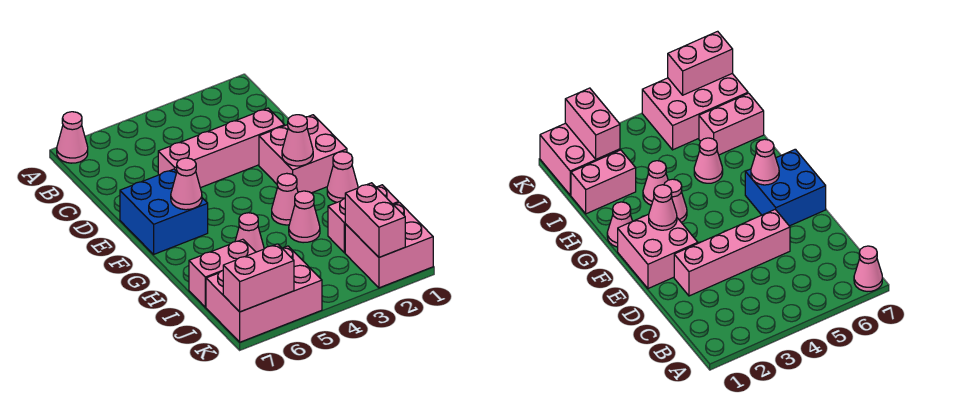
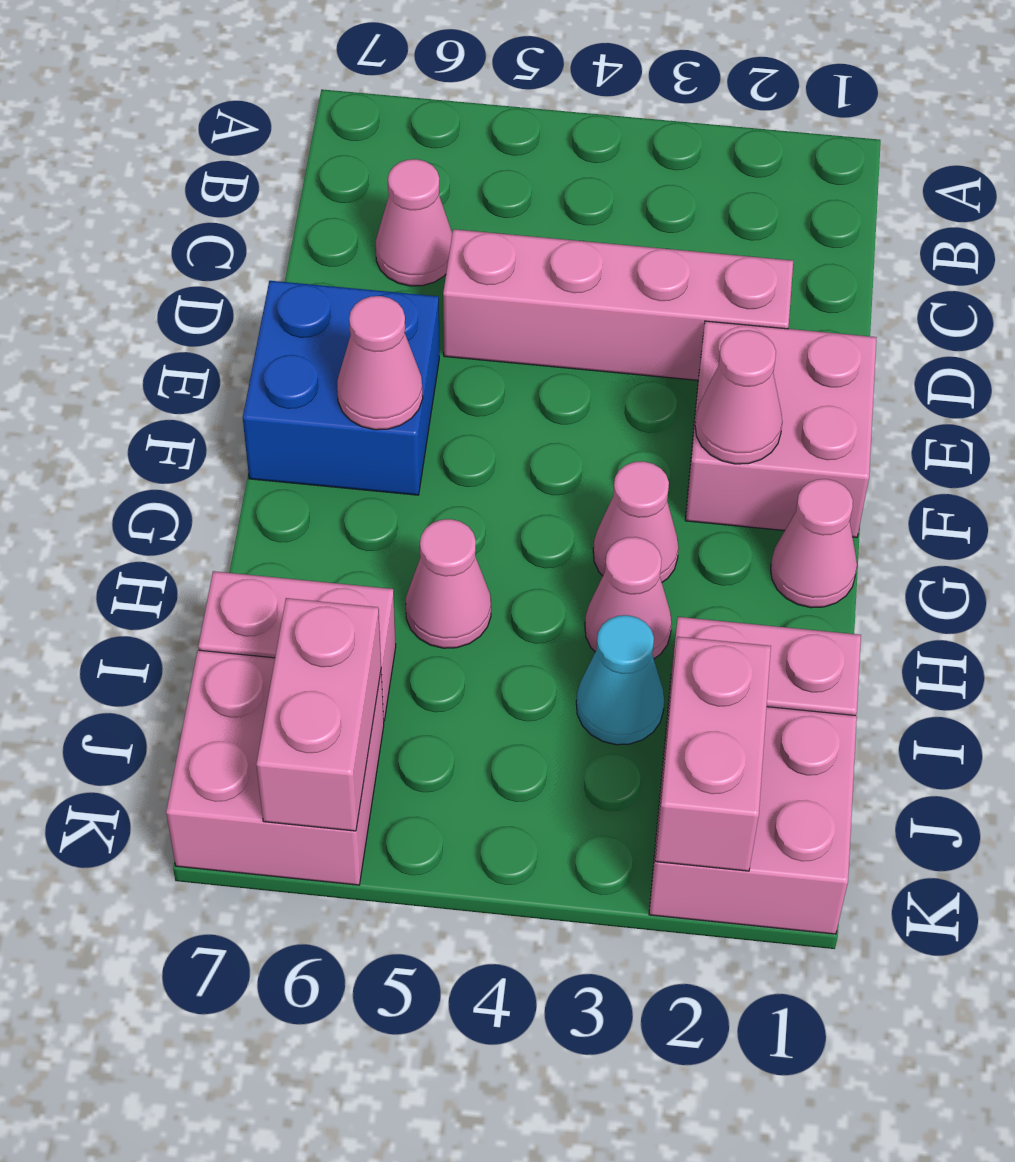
pink cone A7 level 1 -> pink cone C6 level 1
none -> cyan cone I3 level 1
pink brick J5:K7 level 1 -> pink brick J6:K7 level 1
pink brick K6:K7 level 2 -> pink brick J6:K6 level 2

